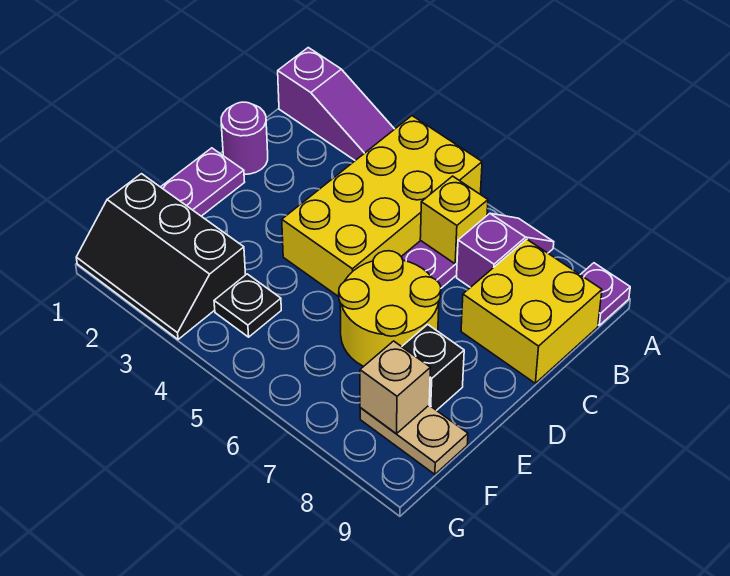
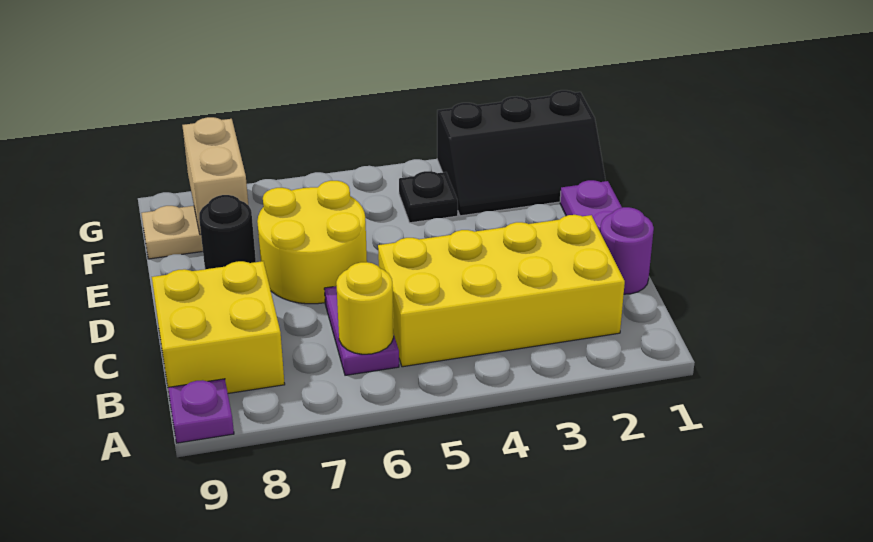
purple slope A1:A3 level 1 top 1 -> none
yellow brick A4:D5 level 1 -> yellow brick B2:C5 level 1
purple slope A7:B7 level 1 top B -> none
yellow brick B6 level 2 -> yellow round brick B6 level 2
black brick E8 level 1 -> black round brick E8 level 1
black slope F1:G3 level 1 top F -> black slope F1:G3 level 1 top G
tan brick F8 level 2 -> tan brick F8:G8 level 2

